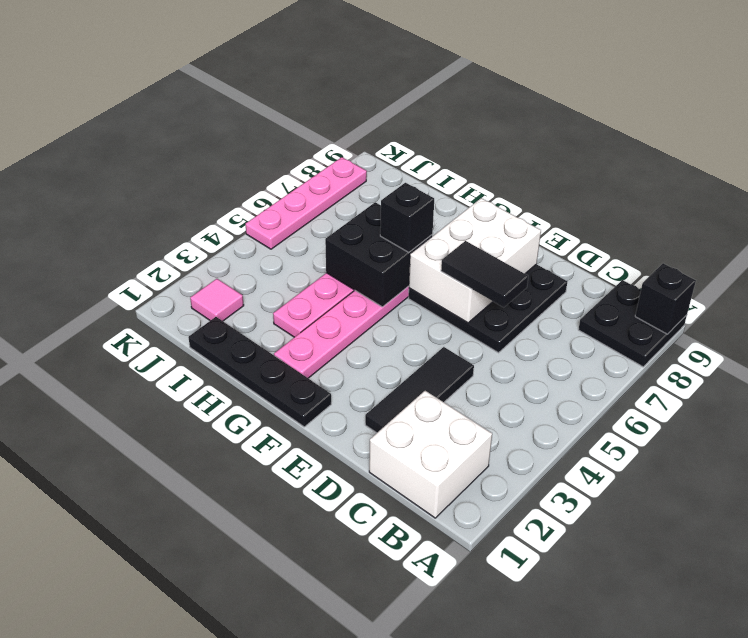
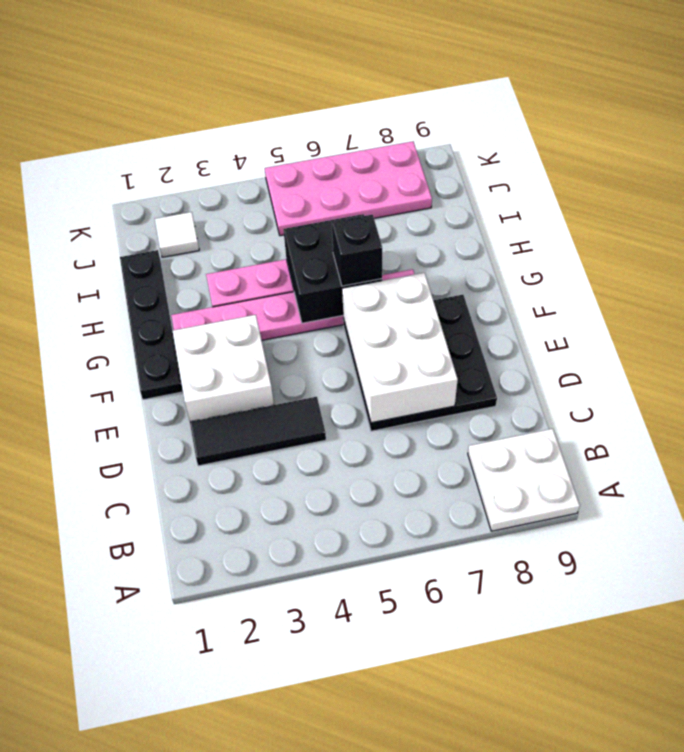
black plate A8:B9 level 1 -> white plate A8:B9 level 1
black brick A9 level 2 -> none
white brick B1:C2 level 1 -> white brick E2:F3 level 1
black tile D6:E6 level 3 -> none
white brick E6:F8 level 2 -> white brick D6:F7 level 2
pink tile J2 level 1 -> white tile J2 level 1
pink plate K5:K8 level 1 -> pink plate J5:K8 level 1

